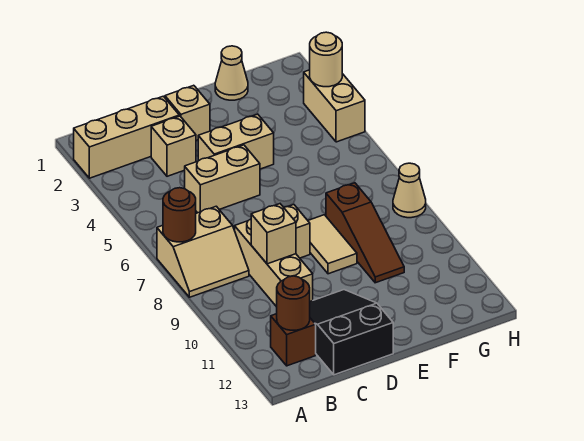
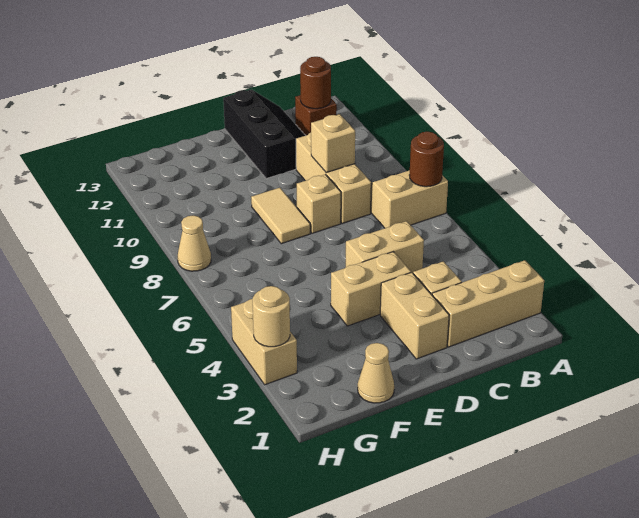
black slope C11:D13 level 1 top 13 -> black slope C11:D13 level 1 top D
tan brick D2 level 1 -> tan brick D2:D3 level 1
brown slope F8:F10 level 1 top 8 -> none

